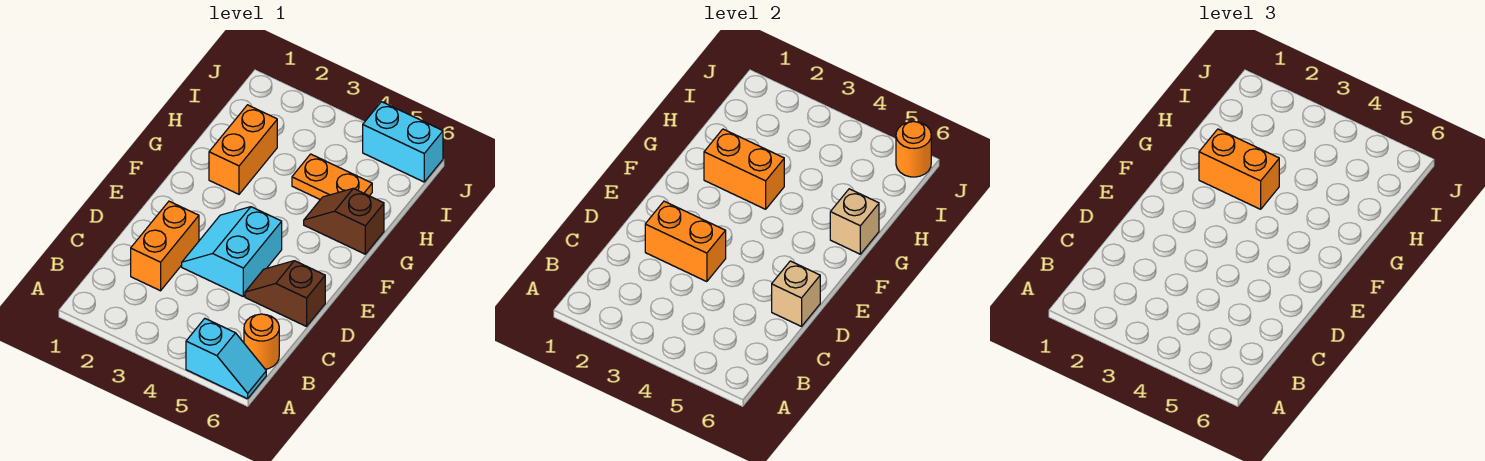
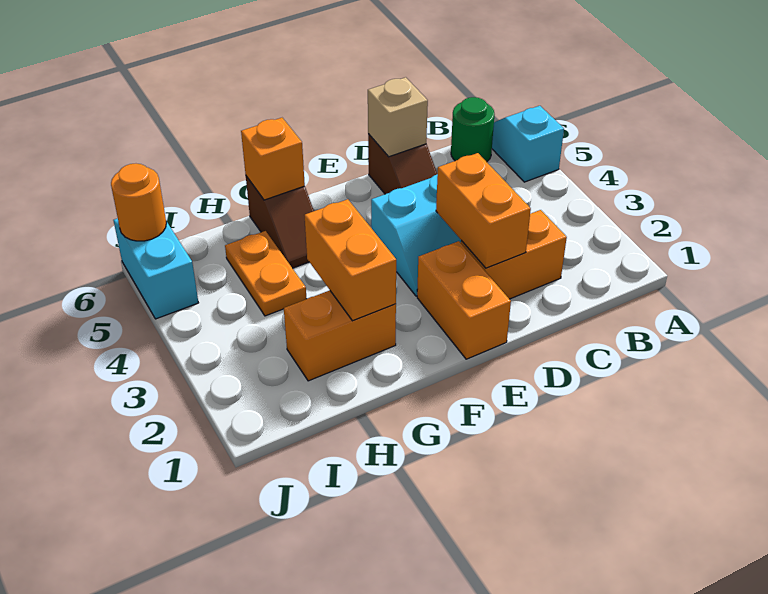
orange round brick B6 level 1 -> green round brick B6 level 1
orange brick G2:G3 level 3 -> orange brick E1:E2 level 1
tan brick G6 level 2 -> orange brick G6 level 2

